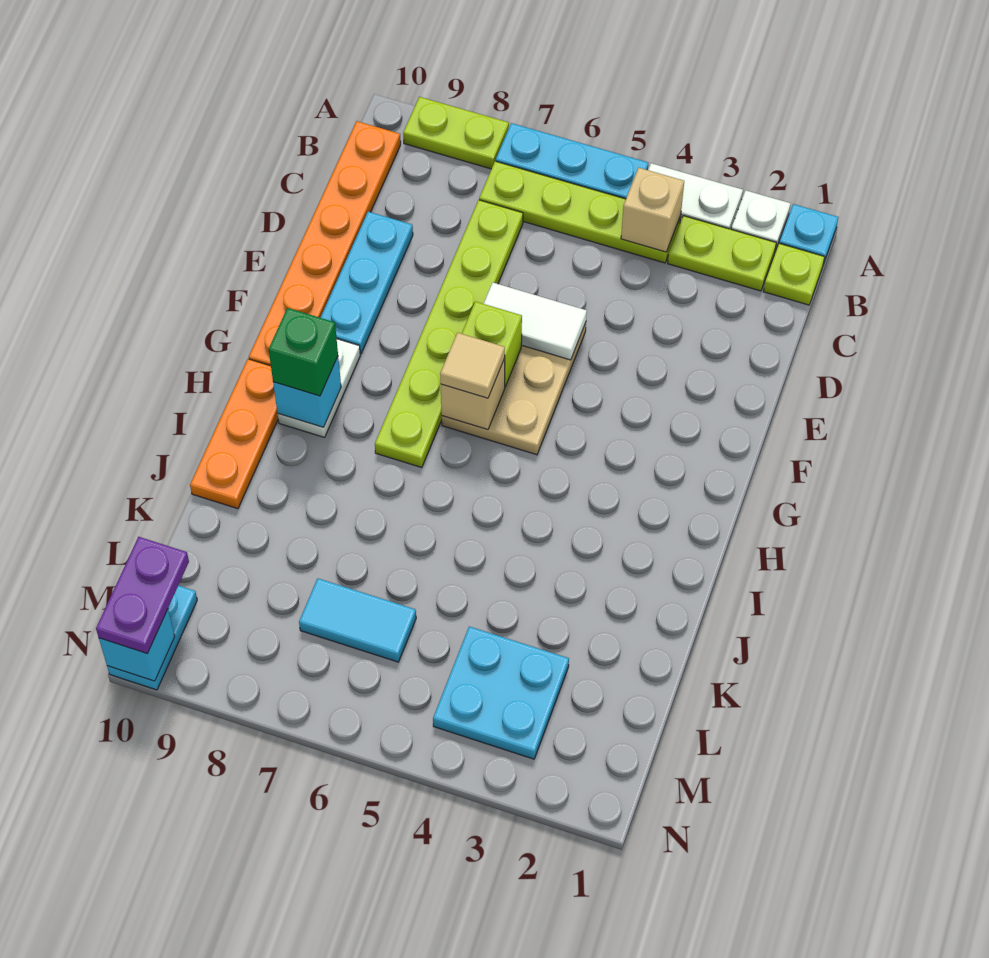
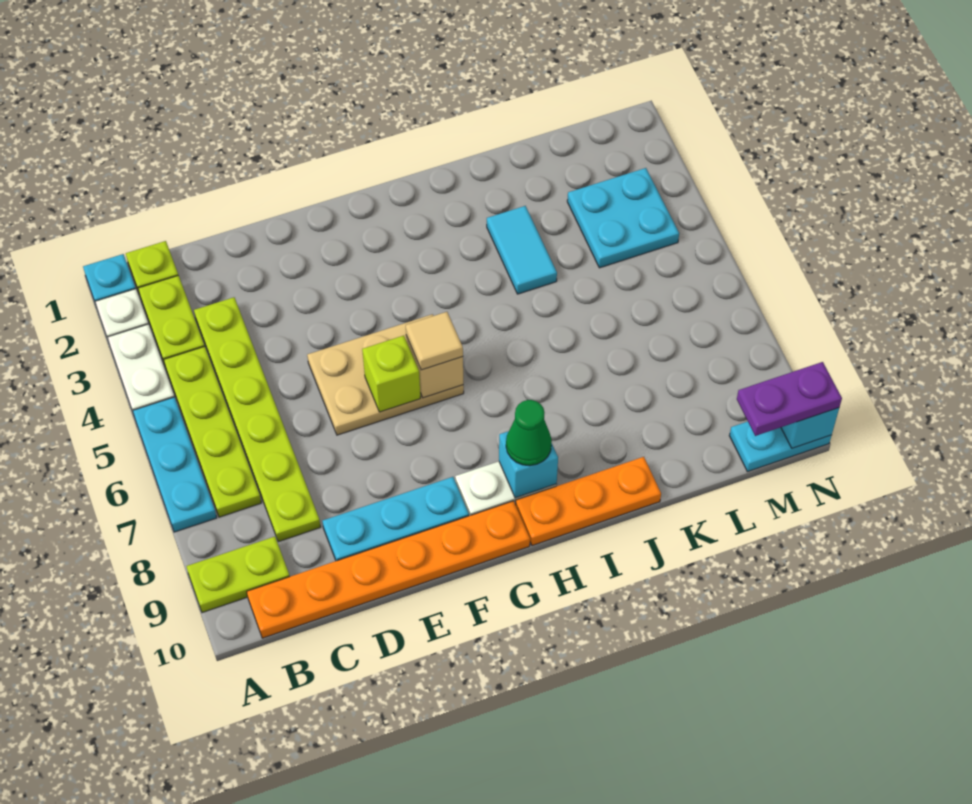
lime plate A8:A9 level 1 -> lime plate A9:B9 level 1
tan brick B4 level 2 -> none
lime plate C7:H7 level 1 -> lime plate C3:C8 level 1
white tile E5:E6 level 2 -> none
green brick H9 level 3 -> green cone H9 level 3
cyan tile L6:L7 level 1 -> cyan tile J3:J4 level 1

